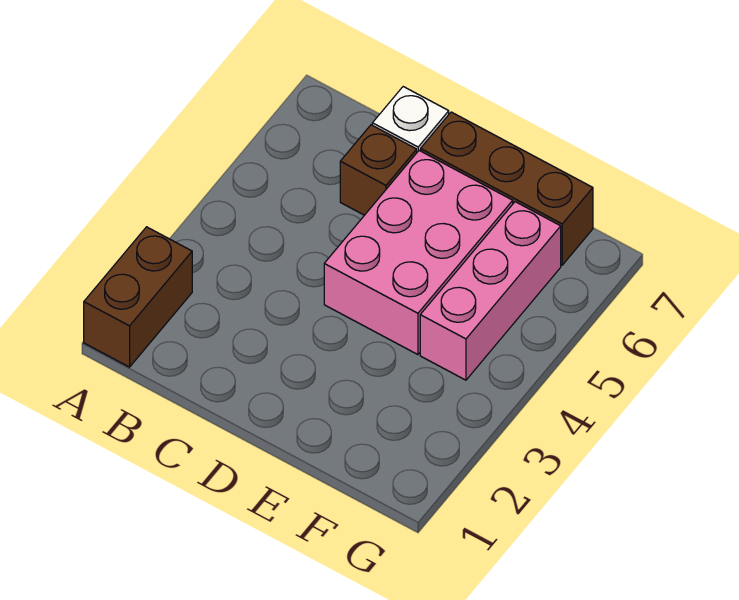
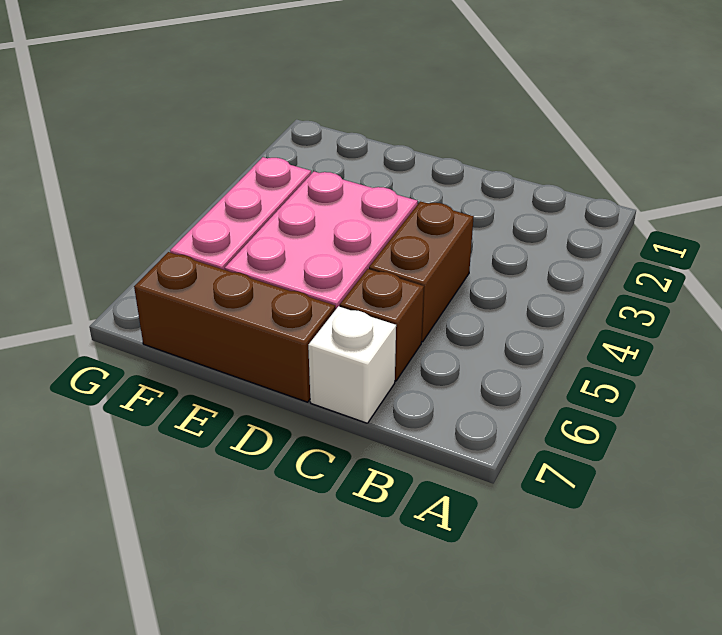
brown brick A1:A2 level 1 -> brown brick C4:C5 level 1

